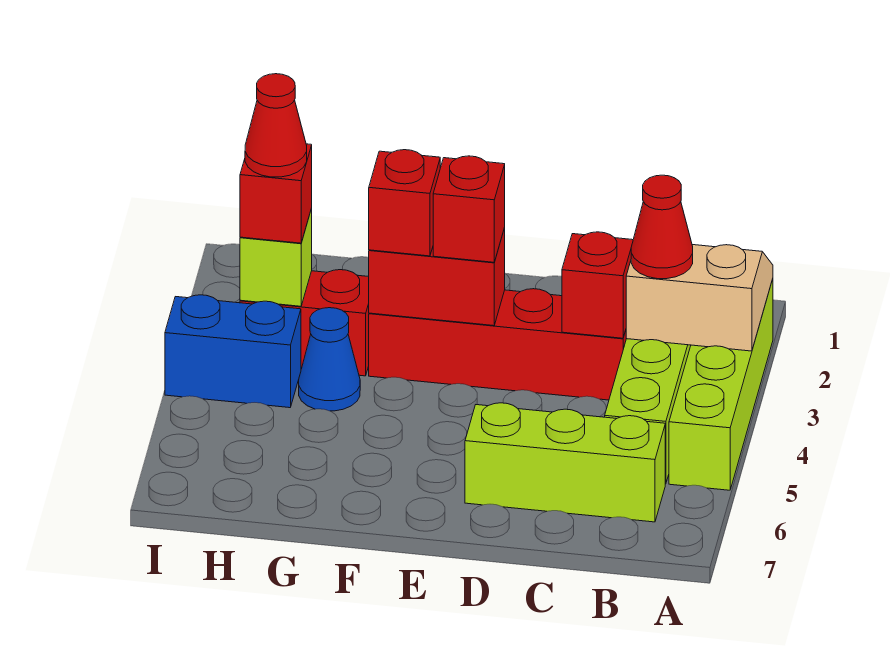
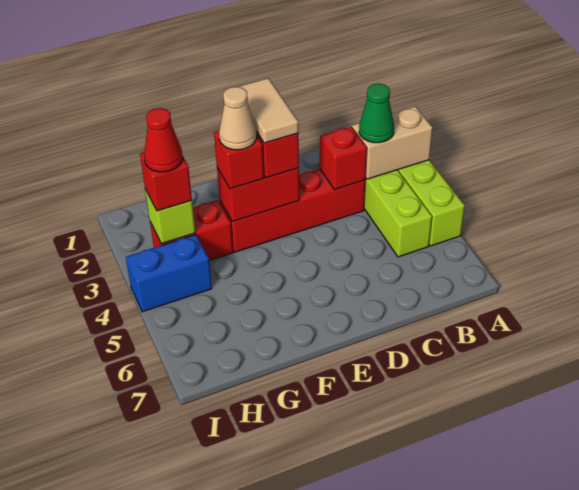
red cone B3 level 3 -> green cone B3 level 3
lime brick B6:D6 level 1 -> none
none -> tan tile E2:E3 level 4
none -> tan cone F3 level 4
blue cone G4 level 1 -> none

